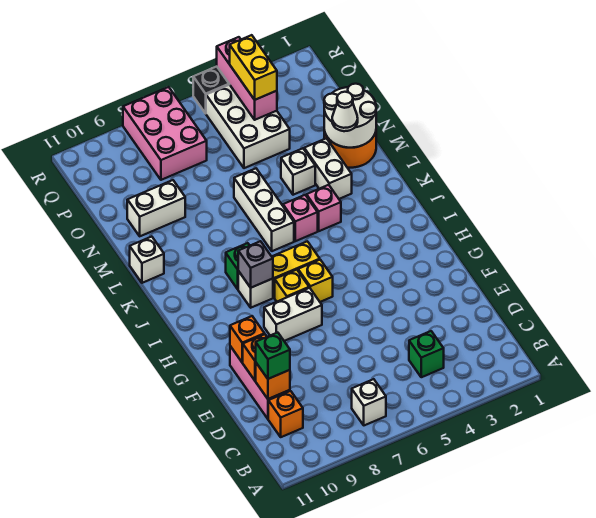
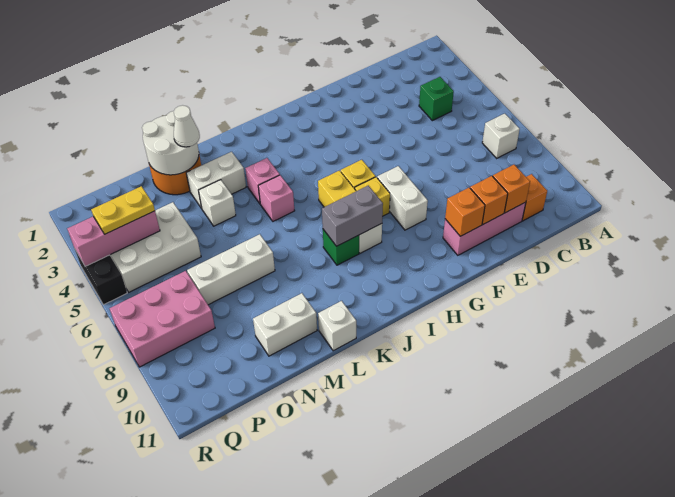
green brick D10 level 3 -> none
grey brick I8 level 2 -> grey brick I8:J8 level 2
white brick K6:M6 level 1 -> white brick M7:O7 level 1
white brick N9:N10 level 1 -> white brick M10:N10 level 1
yellow brick P4:Q4 level 3 -> yellow plate P4:Q4 level 3

